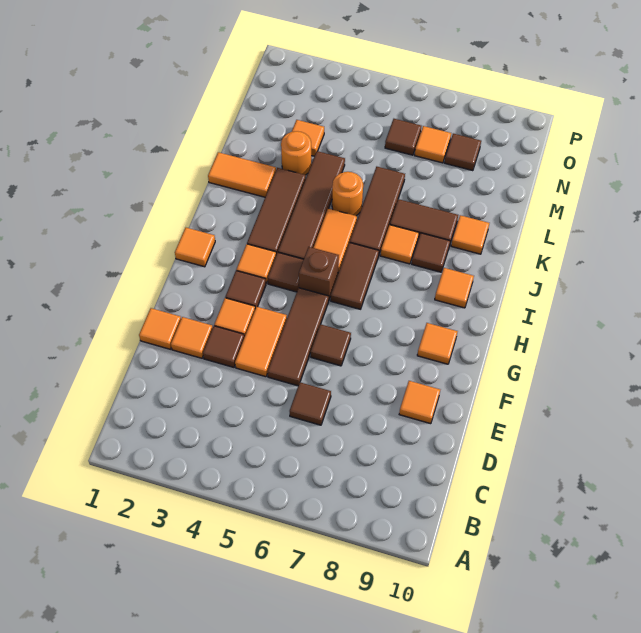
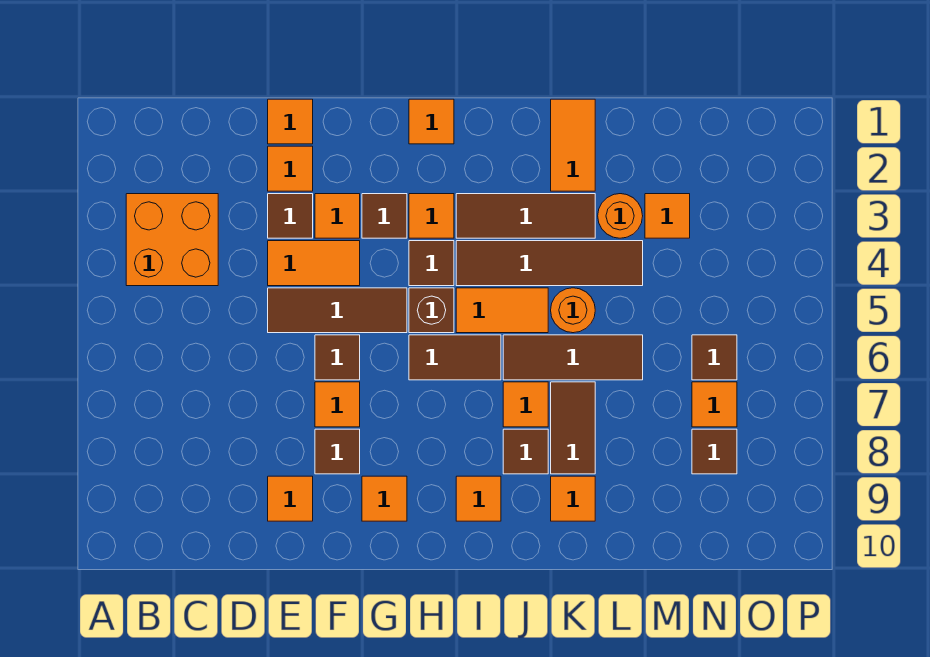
none -> orange brick B3:C4 level 1
brown tile D6 level 1 -> brown tile F8 level 1
none -> orange tile F7 level 1

